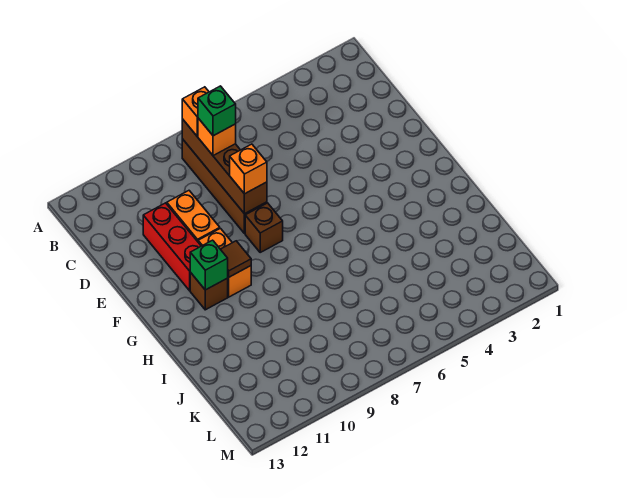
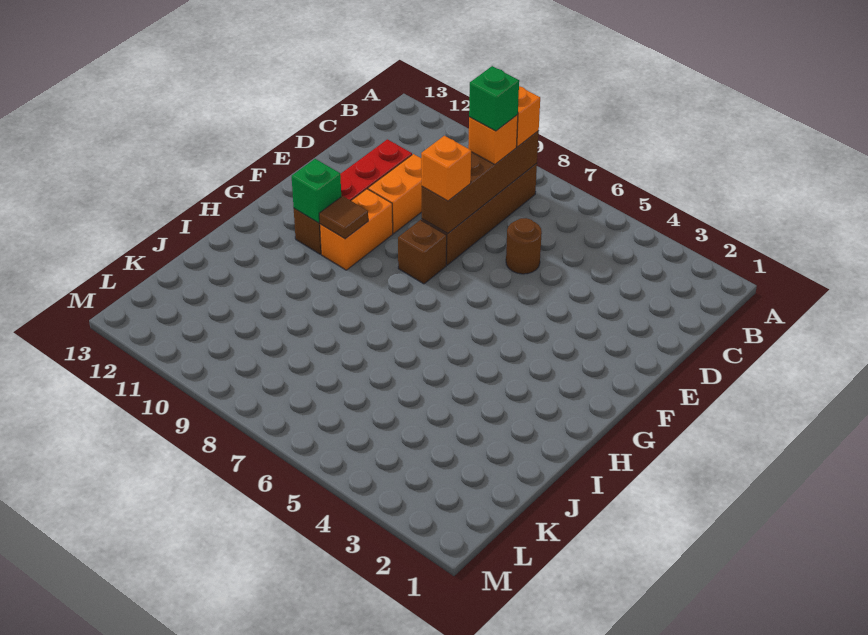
none -> brown round brick D6 level 1

